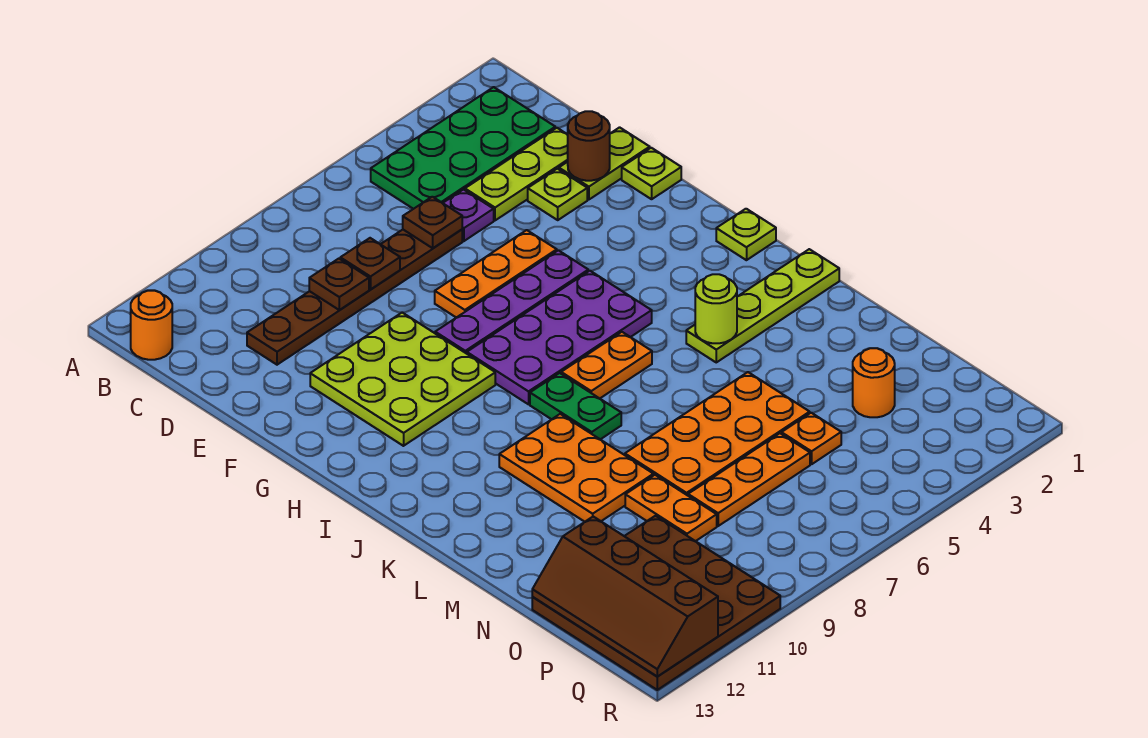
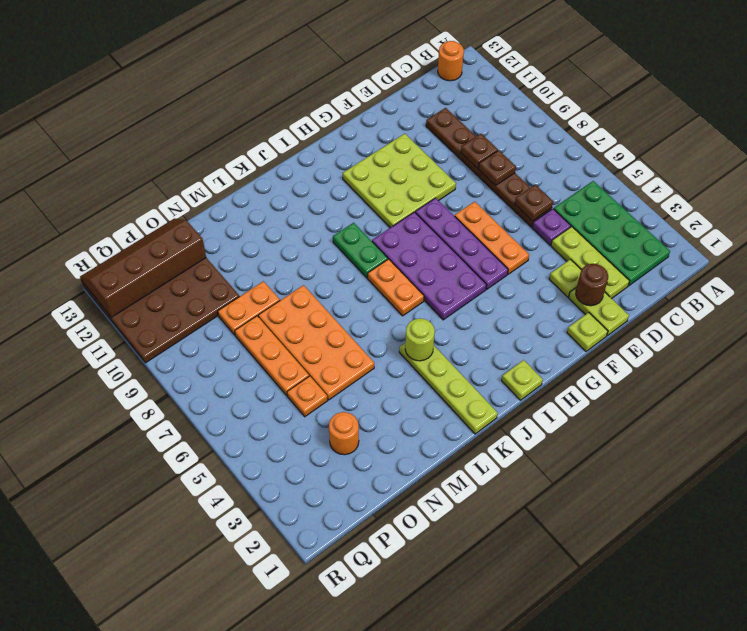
green plate J8:K8 level 1 -> green plate J8:J9 level 1
orange plate K9:M10 level 1 -> none

